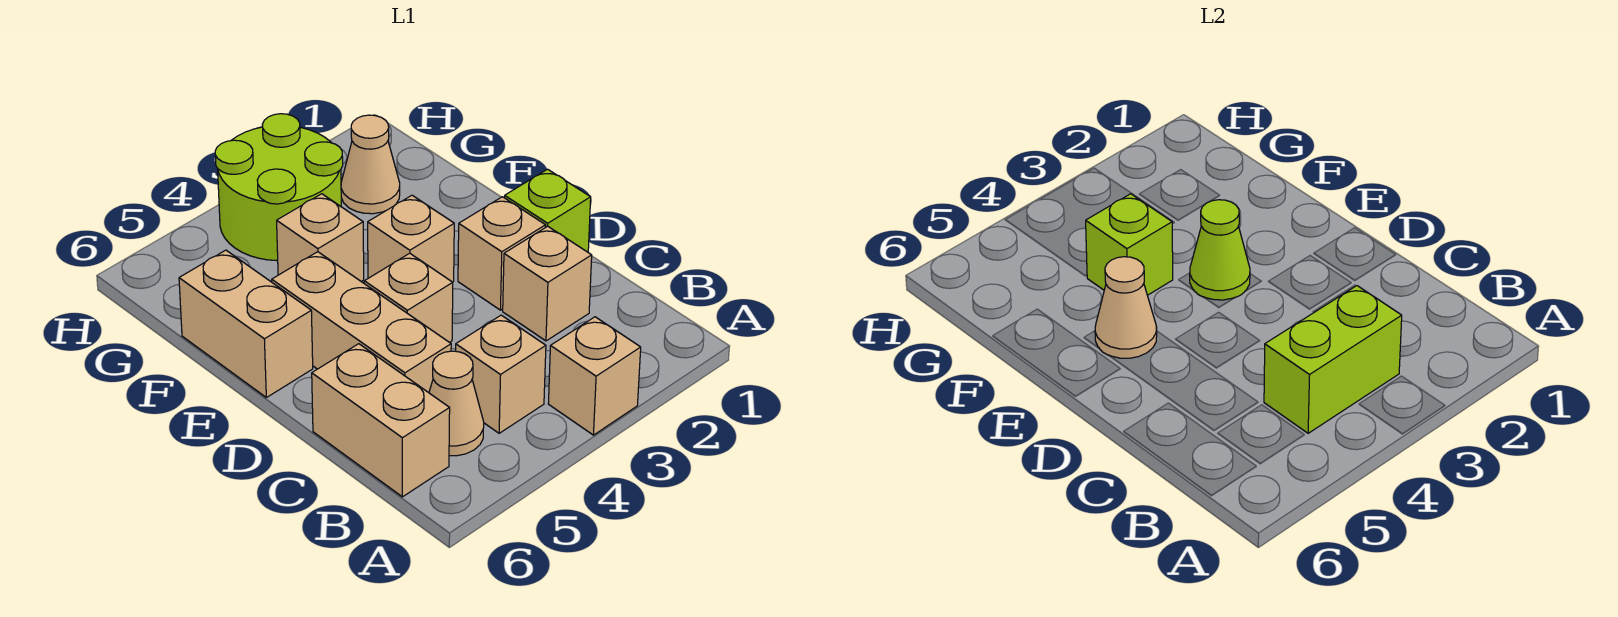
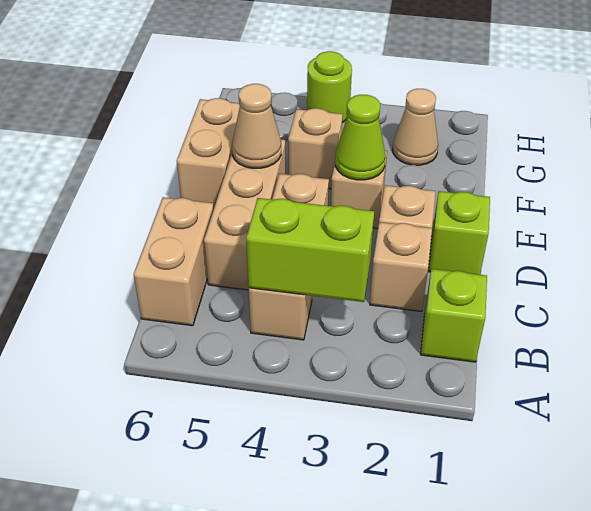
tan brick A3 level 1 -> none
tan cone B5 level 1 -> none
lime brick F4 level 2 -> lime brick B1 level 1
lime round brick G3:H4 level 1 -> lime round brick H4 level 1

